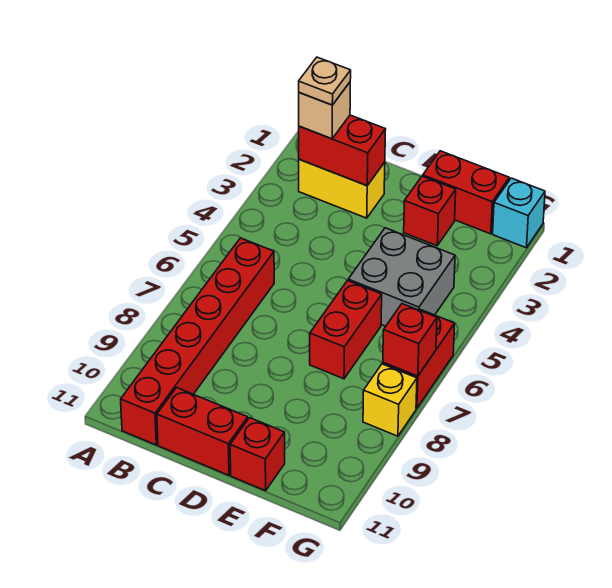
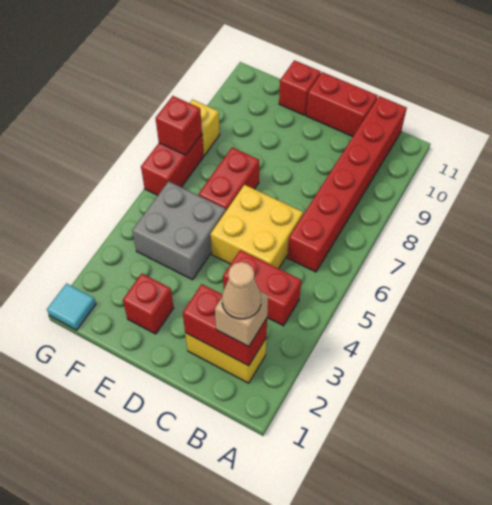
tan plate B2 level 4 -> tan cone B2 level 4
none -> yellow brick C5:D6 level 1
red brick E1:F1 level 1 -> red brick B4:C4 level 1
cyan brick G1 level 1 -> cyan tile G1 level 1

